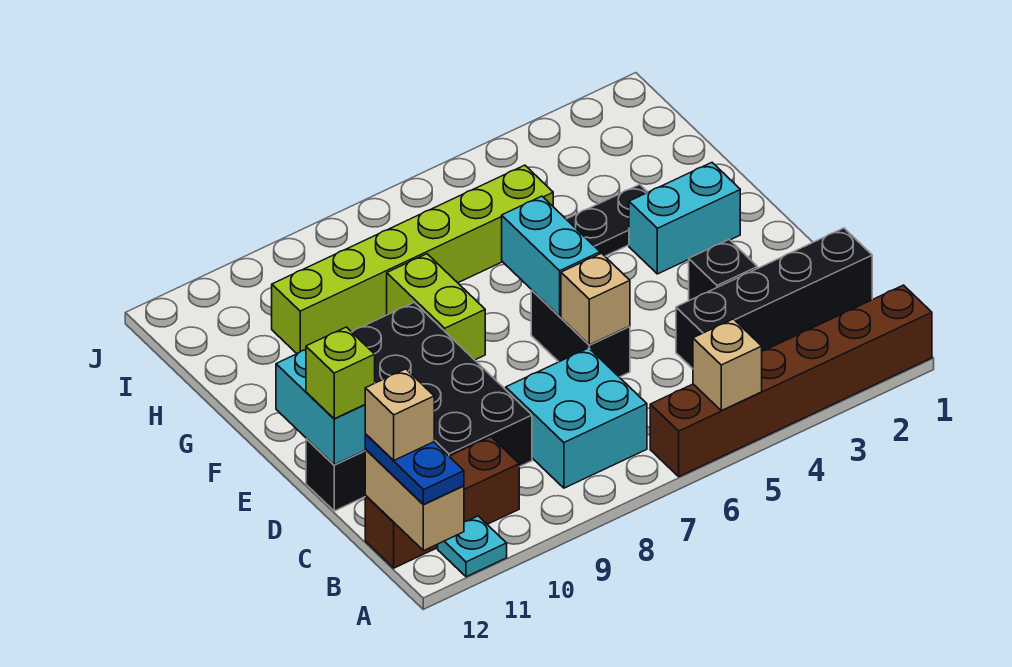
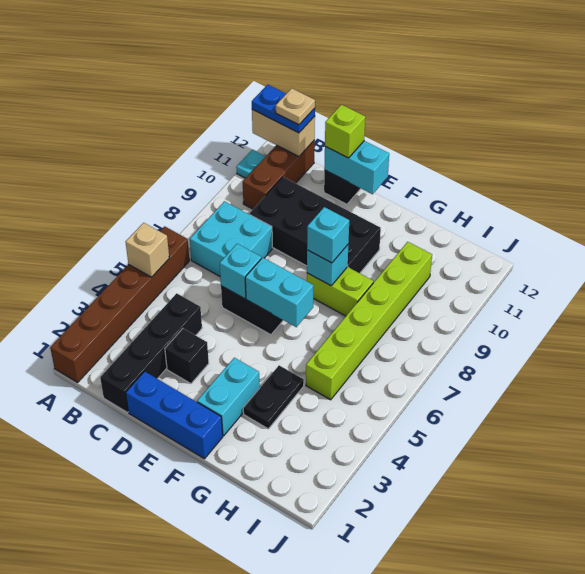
tan brick B12 level 4 -> tan plate B12 level 4
none -> blue brick D1:F1 level 1
tan brick D6 level 2 -> cyan brick D6 level 2
none -> cyan brick F8 level 2
none -> cyan brick F8 level 3

